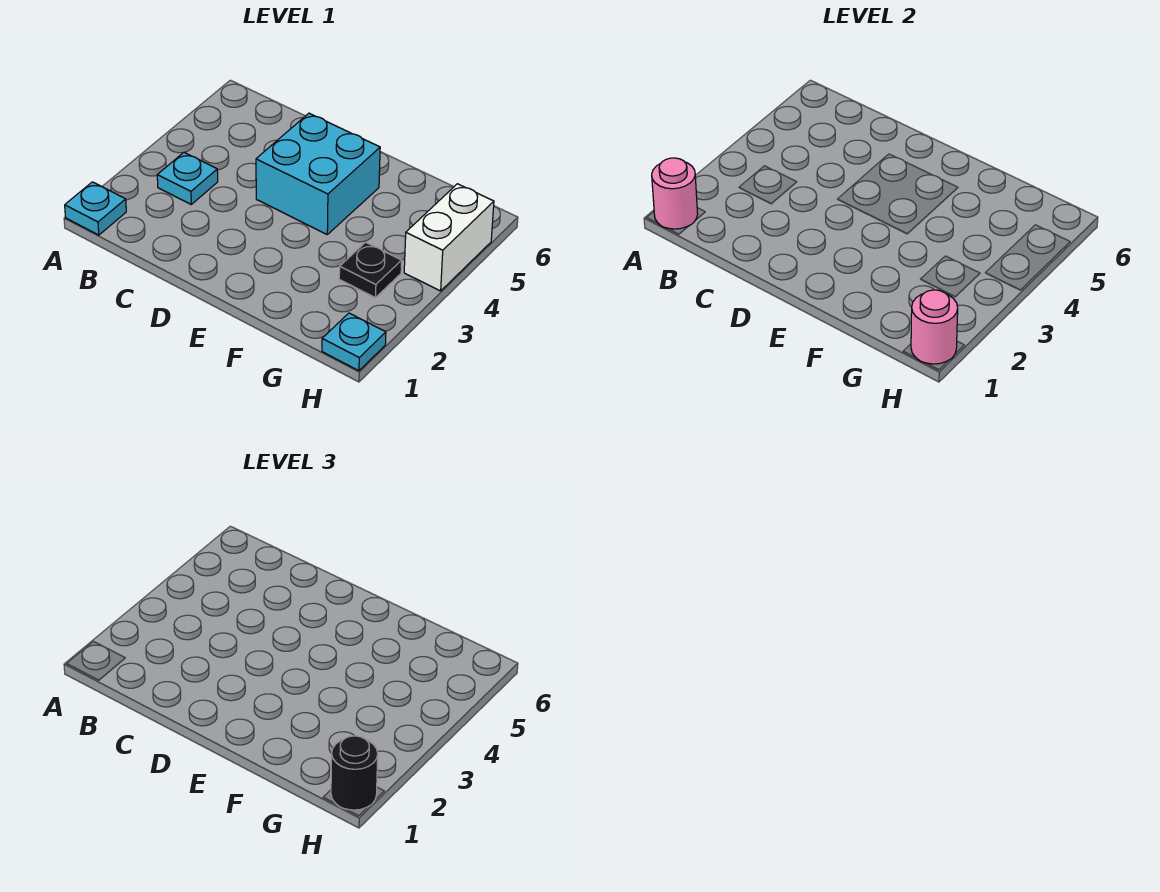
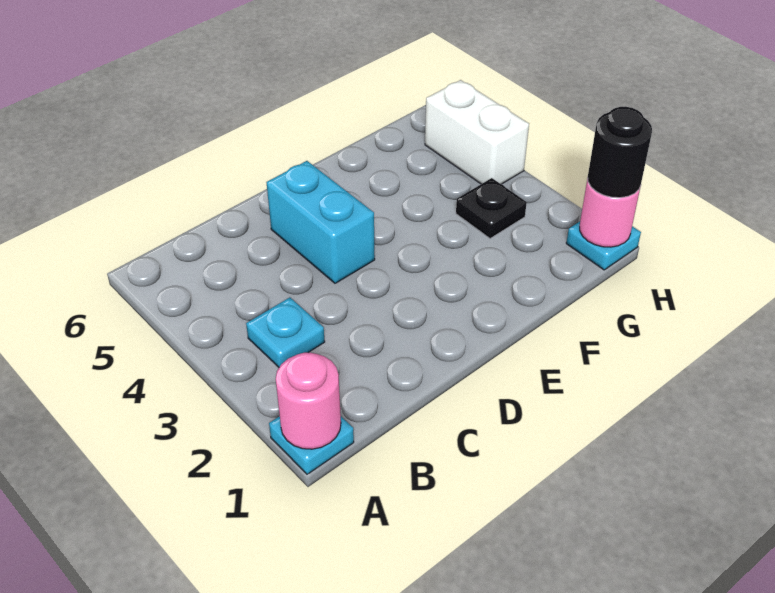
cyan brick D4:E5 level 1 -> cyan brick D4:D5 level 1

